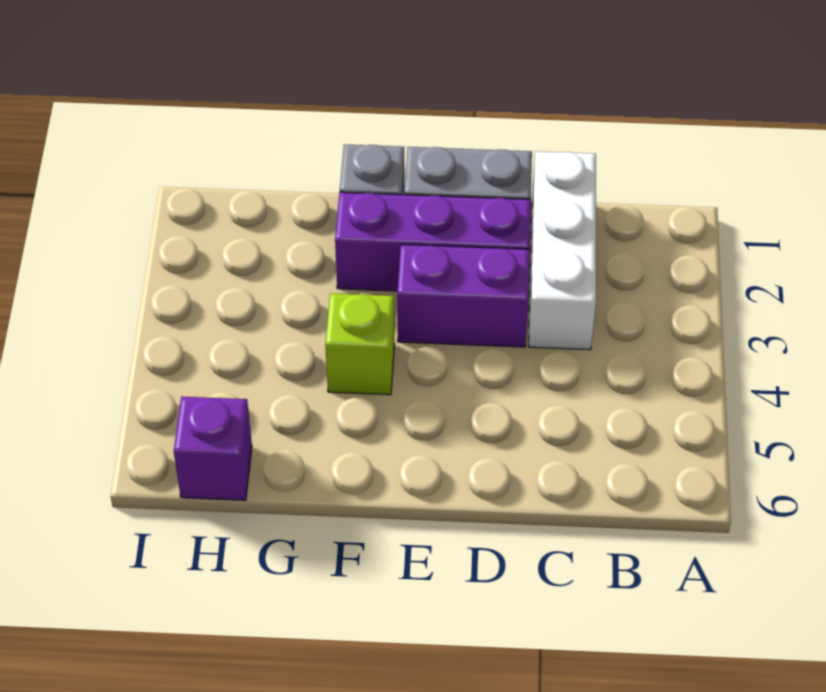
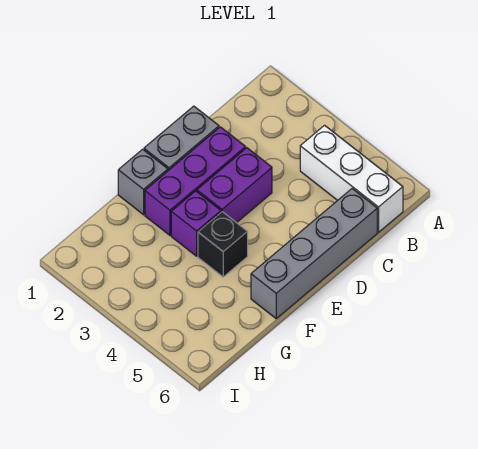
white brick C1:C3 level 1 -> white brick B4:B6 level 1
none -> grey brick C6:F6 level 1
lime brick F4 level 1 -> black brick F4 level 1
purple brick H6 level 1 -> purple brick F3 level 1

